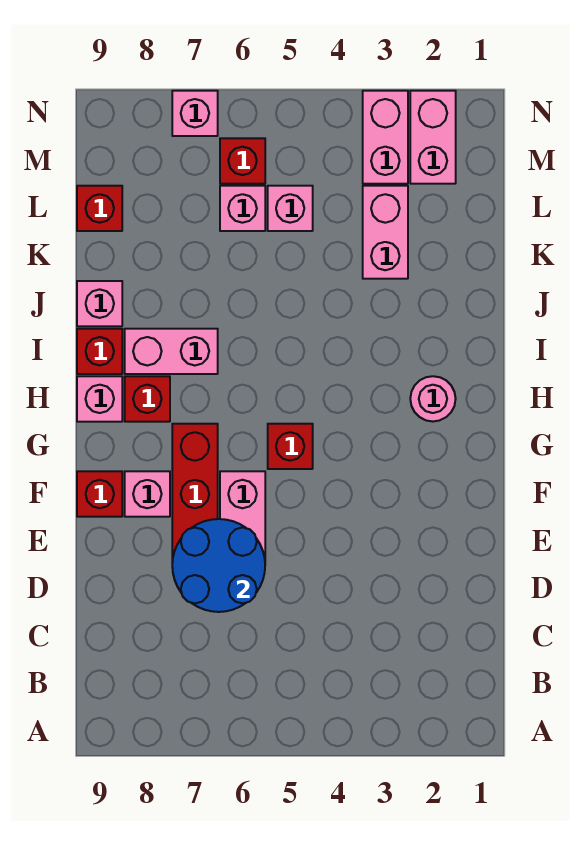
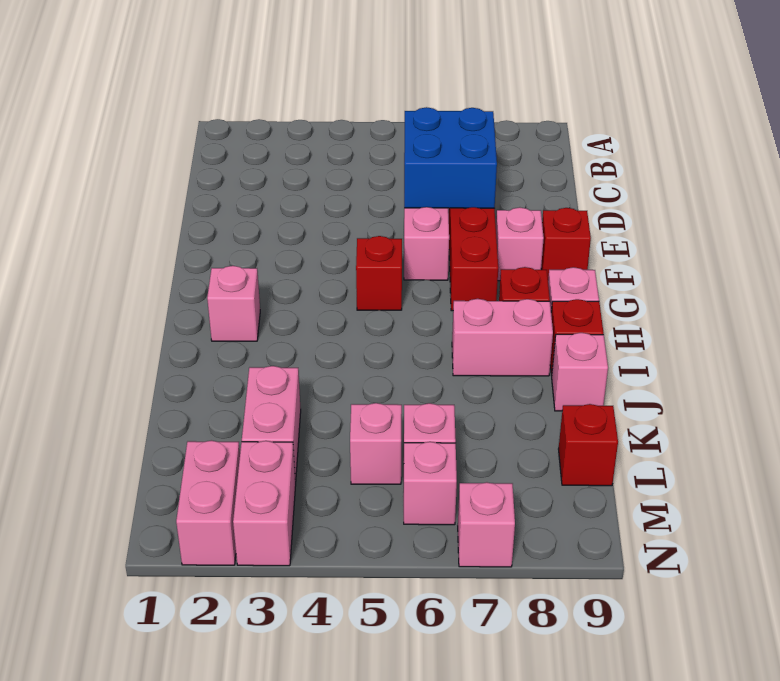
blue round brick D6:E7 level 2 -> blue brick D6:E7 level 2
pink round brick H2 level 1 -> pink brick H2 level 1
red brick M6 level 1 -> pink brick M6 level 1

